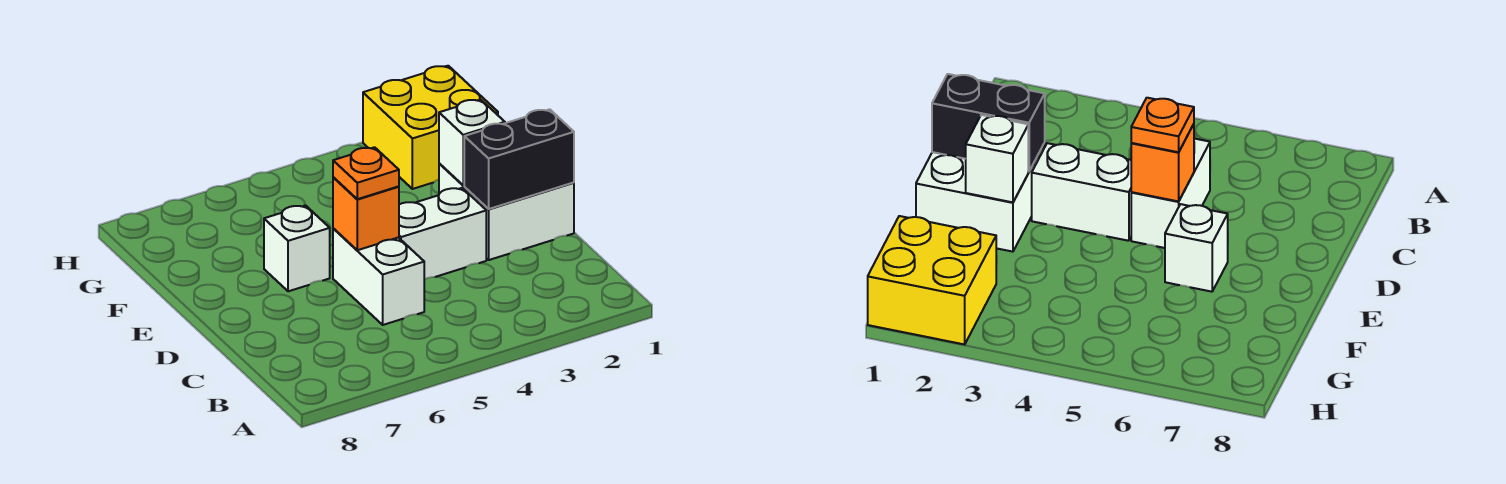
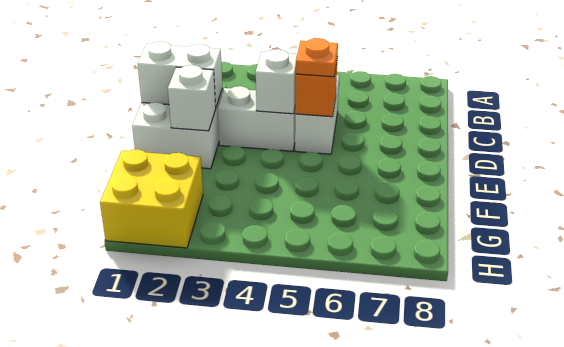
black brick D1:D2 level 2 -> white brick D1:D2 level 2
white brick E6 level 1 -> white brick D4 level 2

